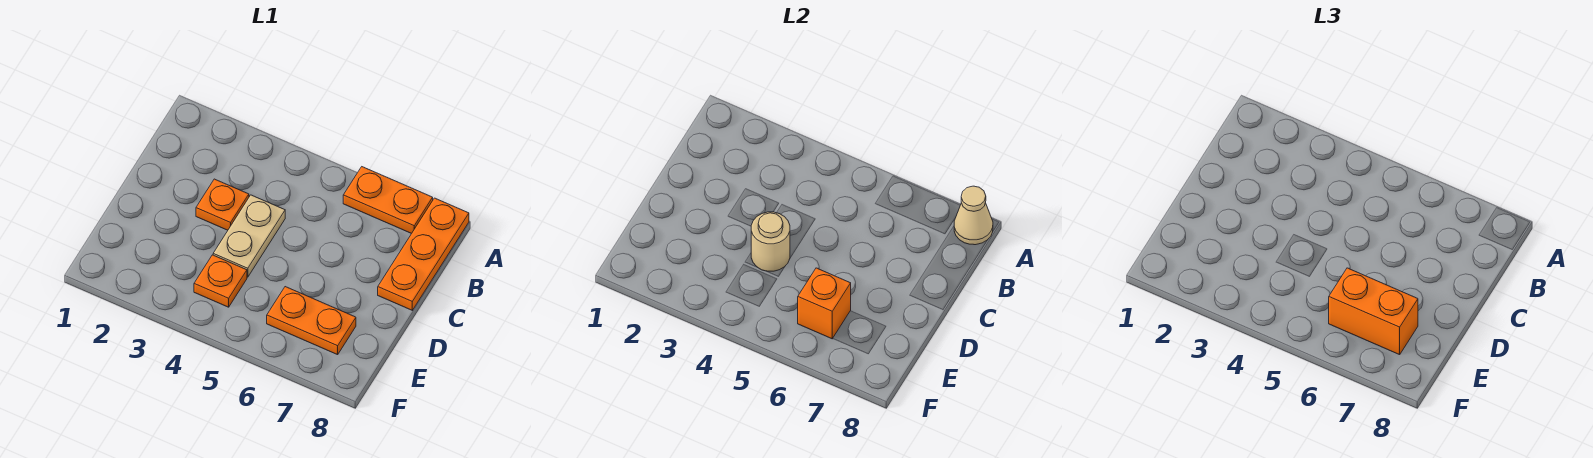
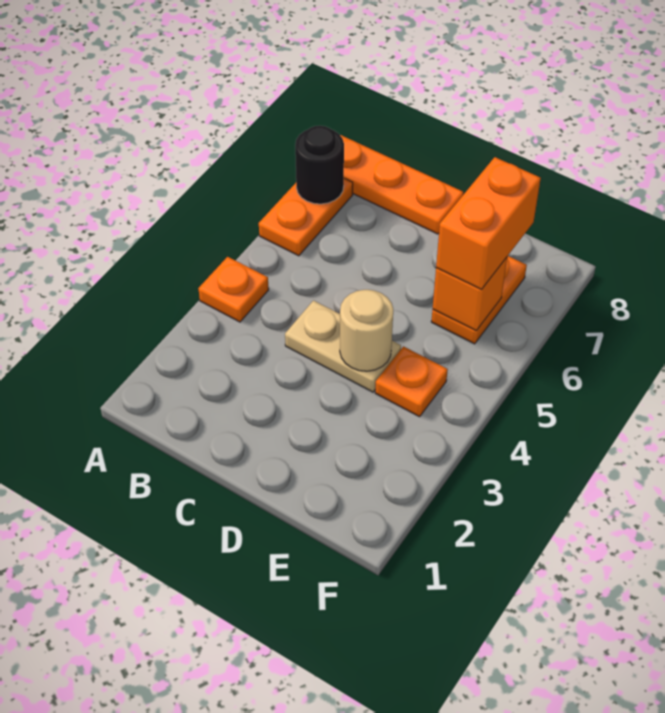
none -> black round brick A7 level 2
tan cone A8 level 2 -> none
orange plate C3 level 1 -> orange plate A4 level 1

